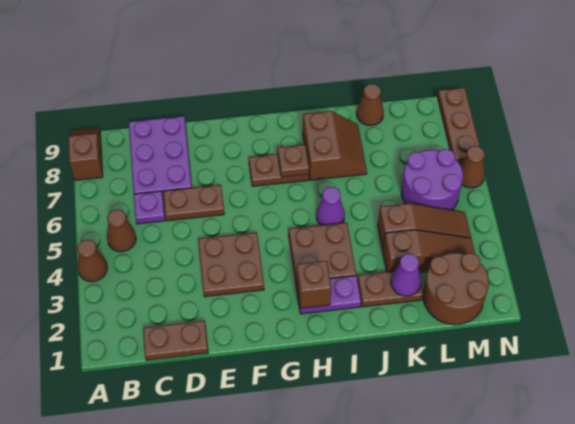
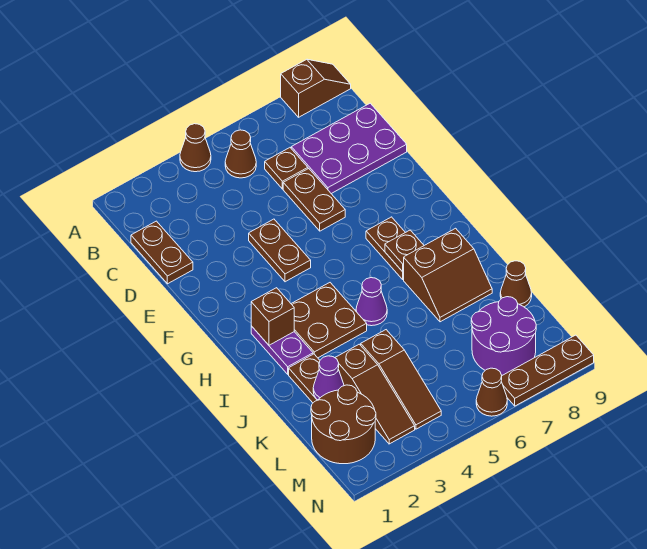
purple plate C6 level 1 -> brown plate C6 level 1
brown plate E3:F4 level 1 -> brown plate E4:F4 level 1
purple round brick L5:M6 level 1 -> purple round brick L7:M8 level 1

